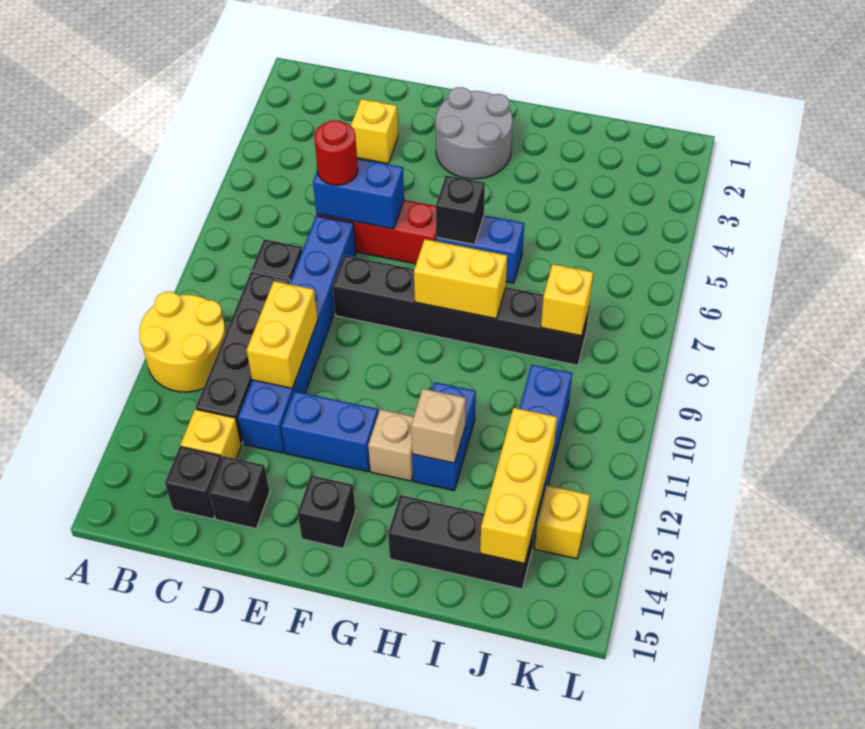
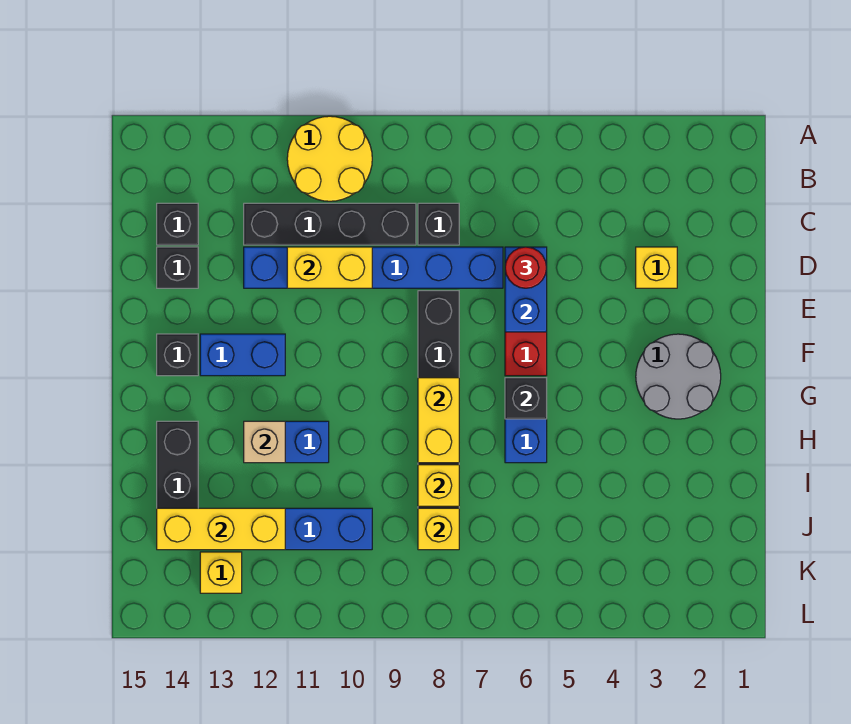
yellow brick C13 level 1 -> yellow brick I8 level 2
blue brick E12:F12 level 1 -> blue brick F12:F13 level 1
tan brick G12 level 1 -> none

